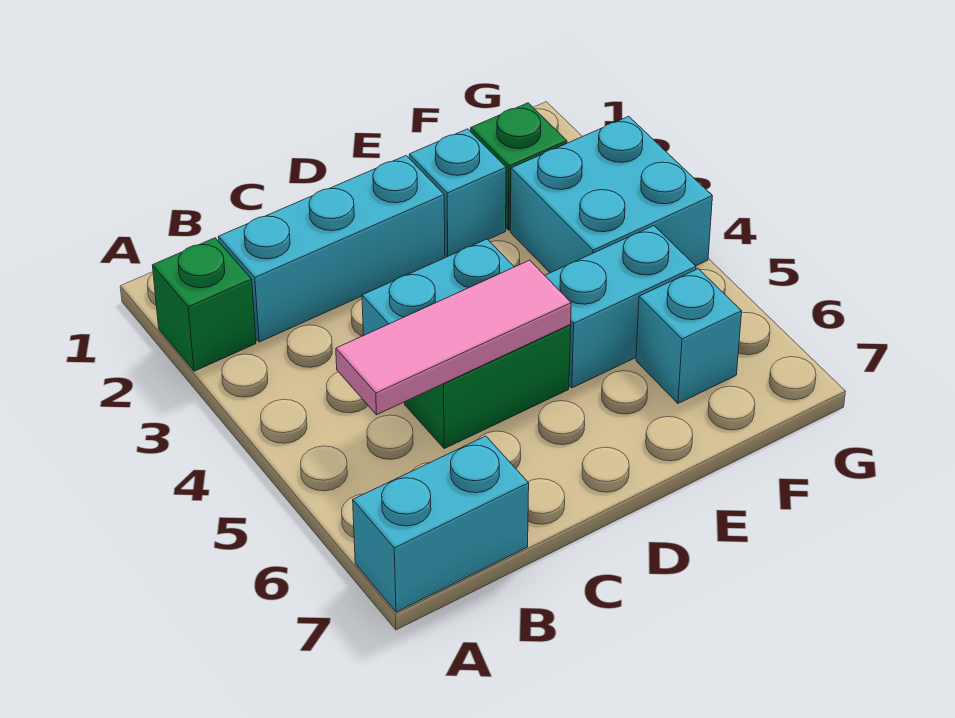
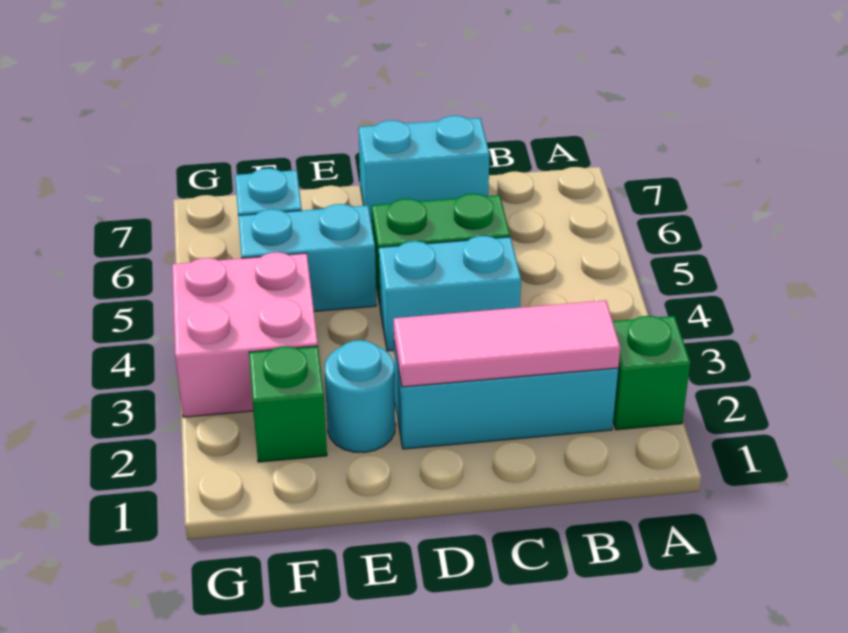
cyan brick A7:B7 level 1 -> cyan brick C7:D7 level 1
pink tile B5:D5 level 2 -> pink tile B2:D2 level 2
cyan brick E2 level 1 -> cyan round brick E2 level 1
cyan brick F3:G4 level 1 -> pink brick F3:G4 level 1

